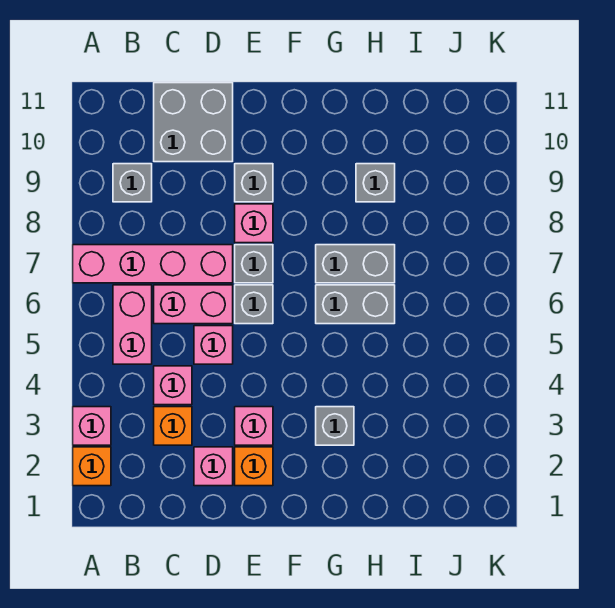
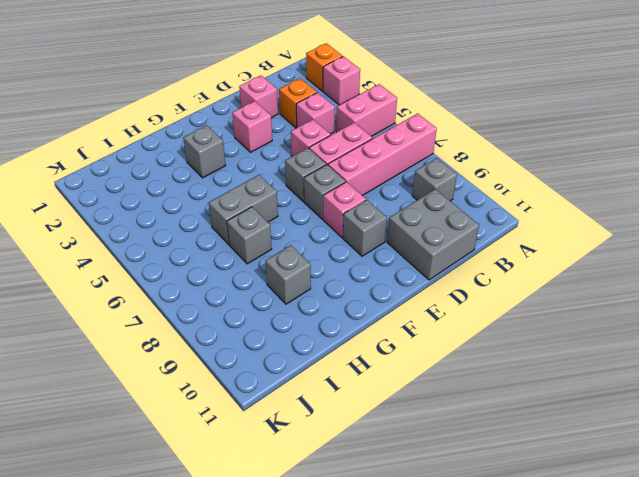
pink brick B5:B6 level 1 -> pink brick A5:B5 level 1
orange brick E2 level 1 -> none
grey brick G7:H7 level 1 -> grey brick H7 level 1

